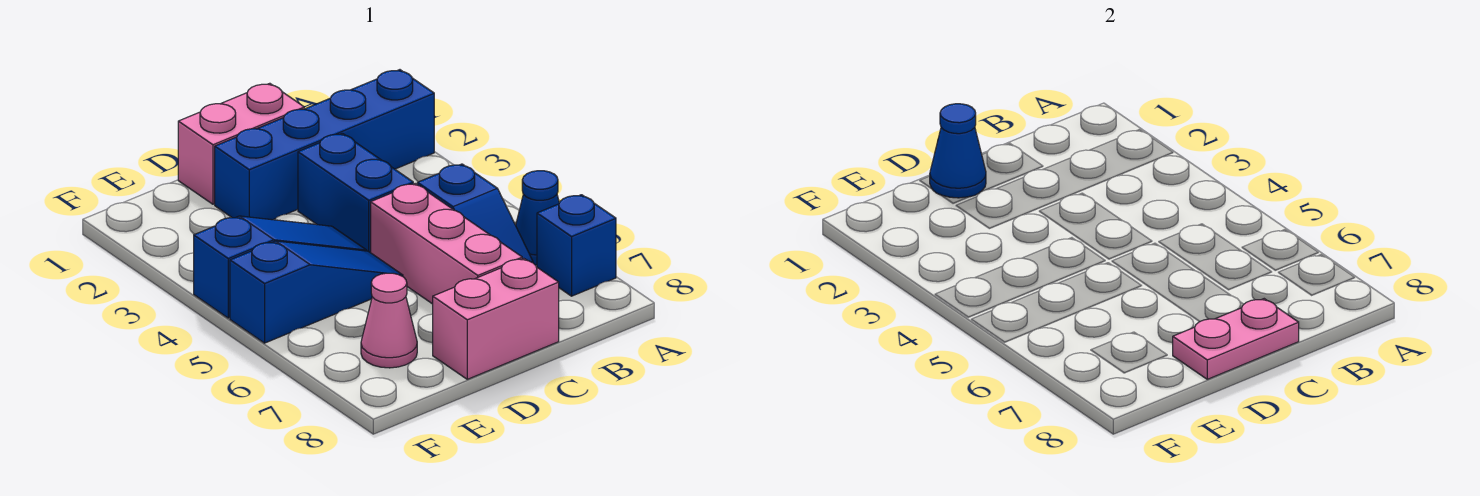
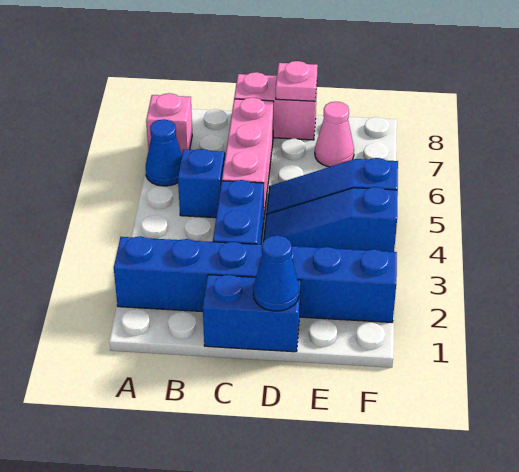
blue brick A2:D2 level 1 -> blue brick A2:F2 level 1
blue brick A7 level 1 -> pink brick A7 level 1
pink brick C1:D1 level 1 -> blue brick C1:D1 level 1
pink plate C8:D8 level 2 -> pink plate D8 level 2

